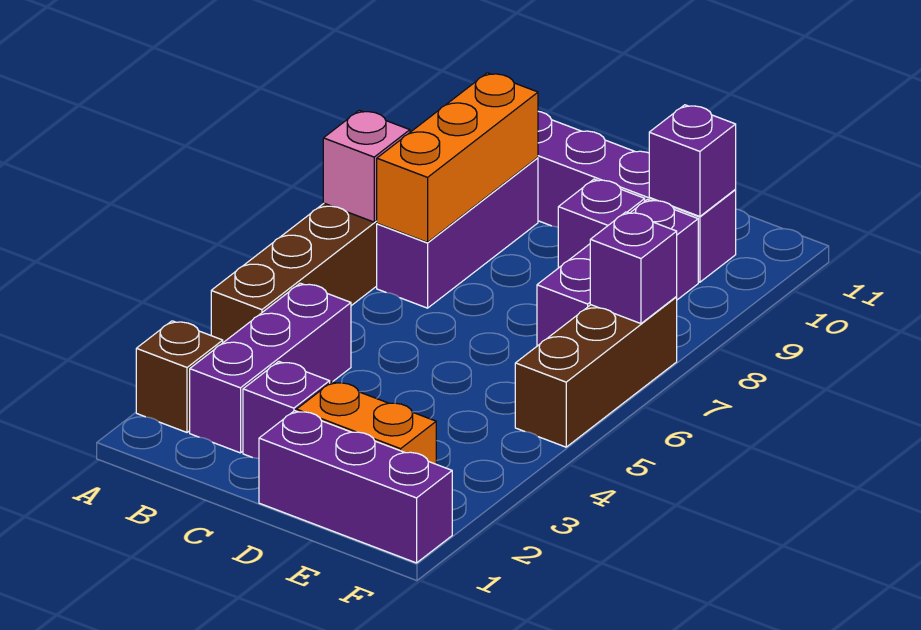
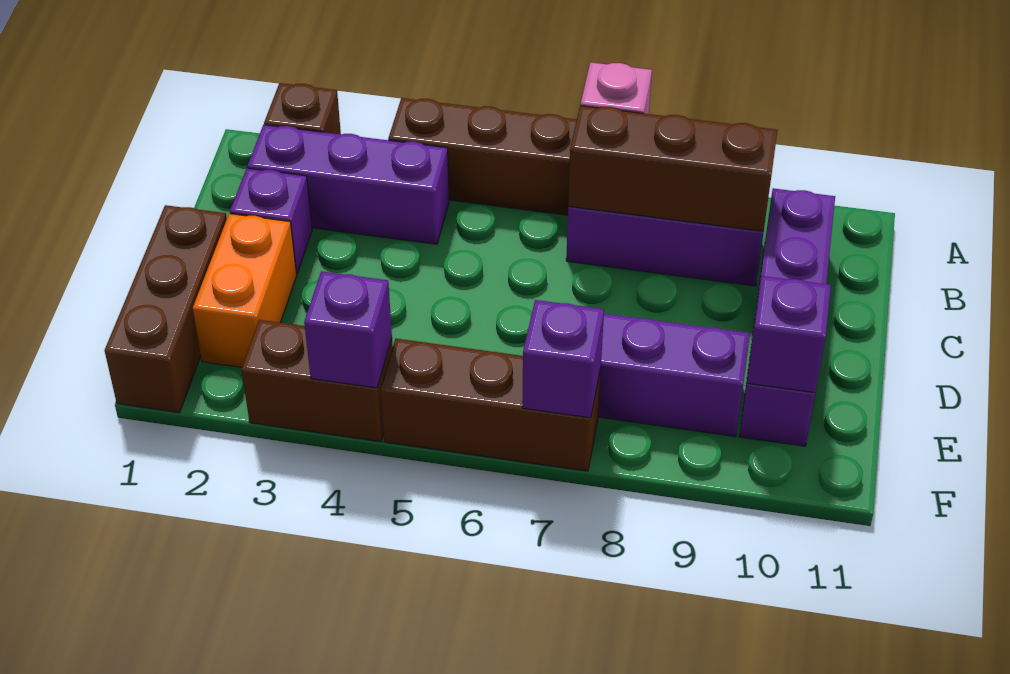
orange brick B7:B9 level 2 -> brown brick B7:B9 level 2
purple brick D1:F1 level 1 -> brown brick D1:F1 level 1
purple brick D9 level 1 -> purple brick F4 level 2
none -> brown brick F3:F4 level 1

